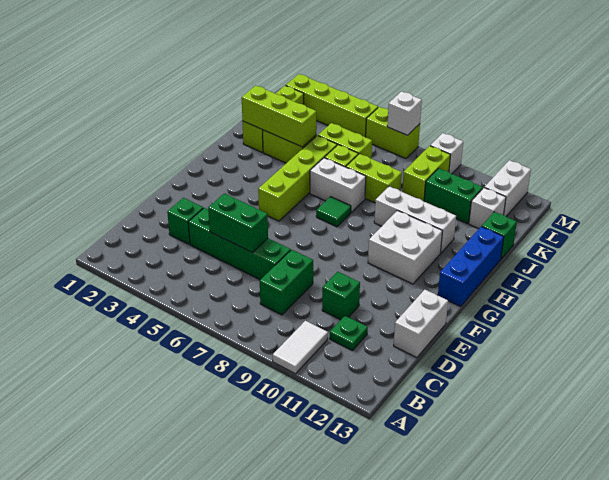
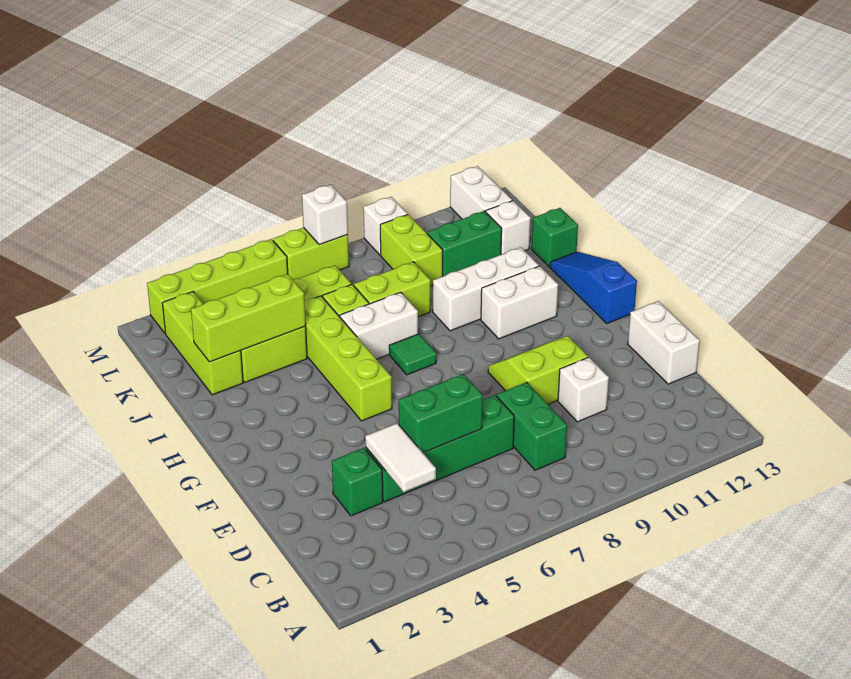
white tile A10:B10 level 1 -> white tile C4:D4 level 2
green plate C11 level 1 -> none
green brick D10 level 1 -> white brick D10 level 1
none -> lime slope E9:F10 level 1 top E
white brick G10:H11 level 1 -> white brick H10:H11 level 1
blue brick G13:I13 level 1 -> blue slope G13:I13 level 1 top G

